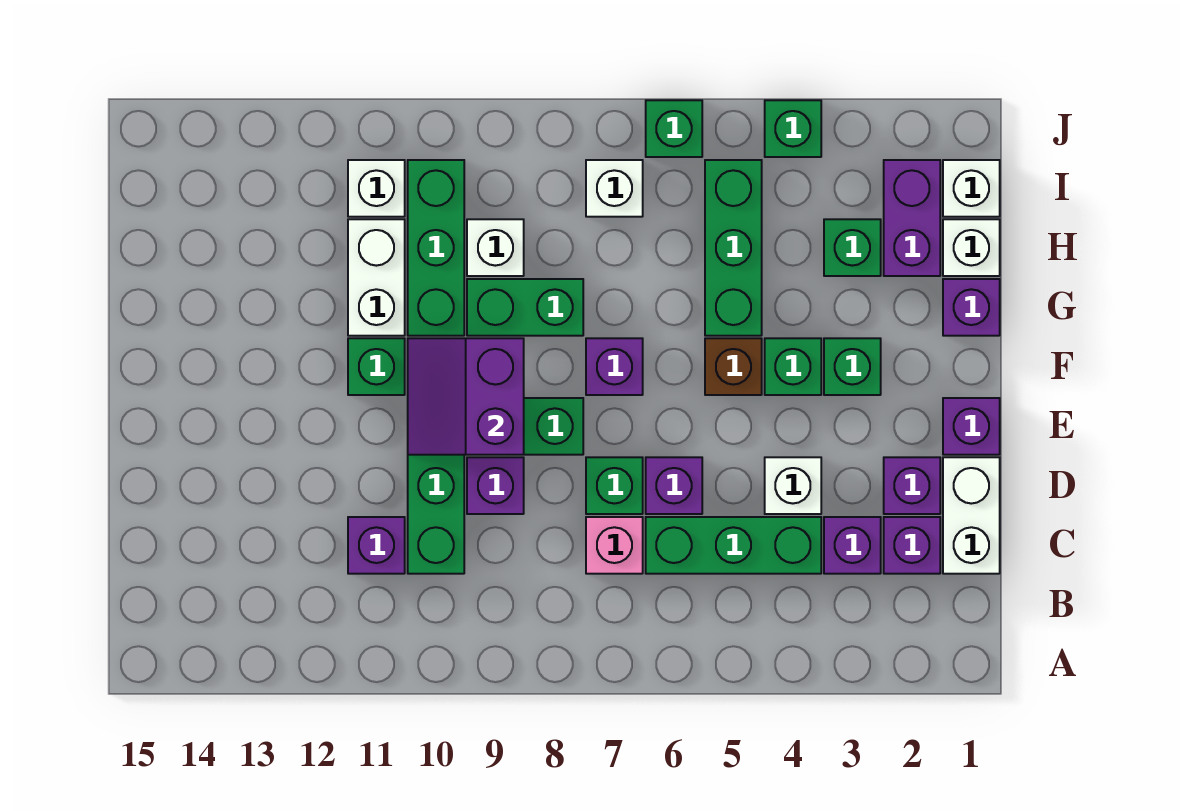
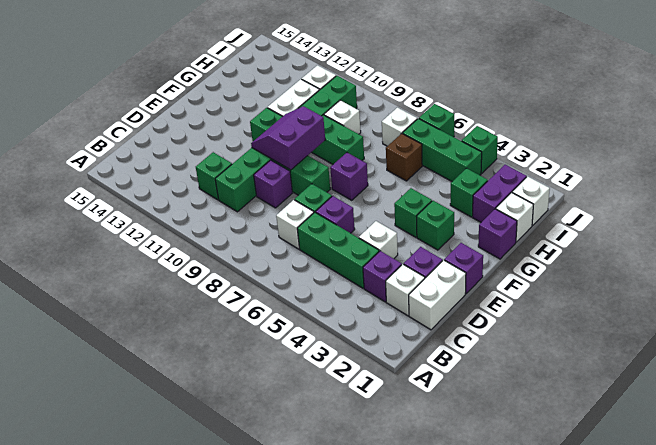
purple brick C2 level 1 -> white brick C2 level 1
pink brick C7 level 1 -> white brick C7 level 1
purple brick C11 level 1 -> green brick C11 level 1
brown brick F5 level 1 -> brown brick H6 level 1
green brick G5:I5 level 1 -> green brick I4:I6 level 1

